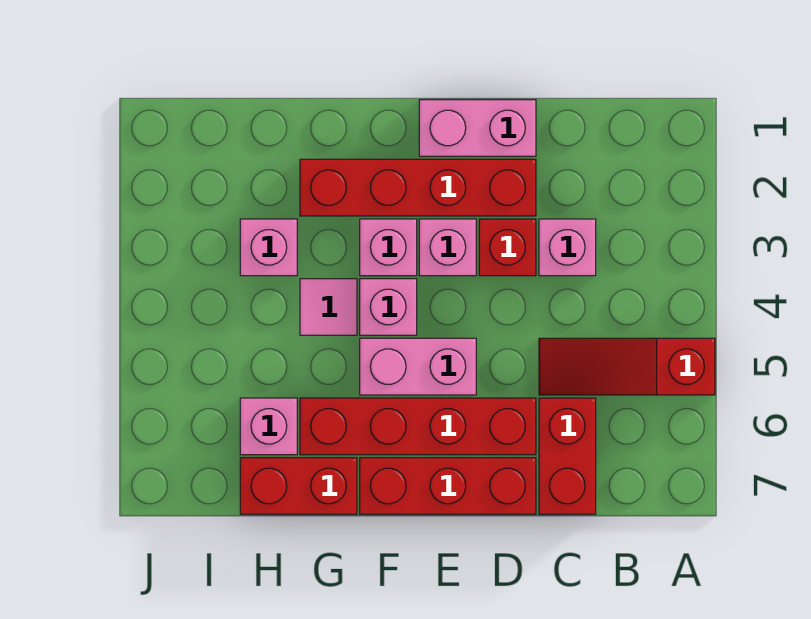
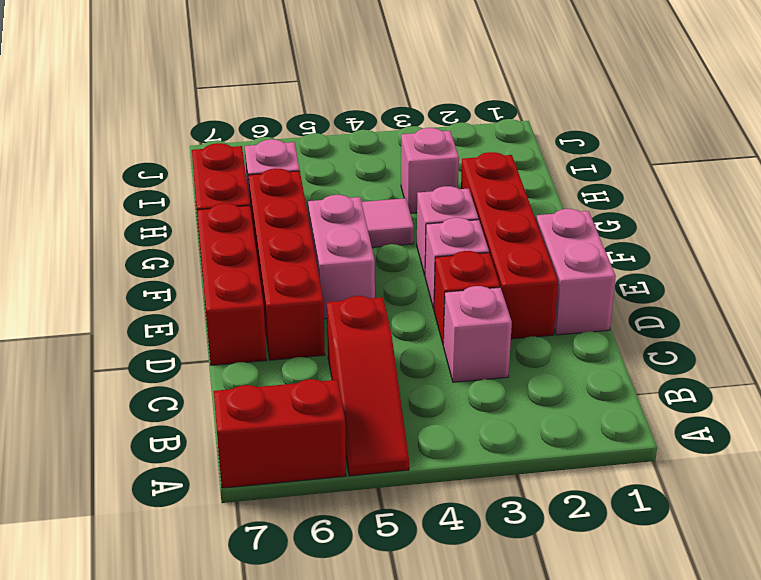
red slope A5:C5 level 1 top A -> red slope A5:C5 level 1 top C
red brick C6:C7 level 1 -> red brick A6:A7 level 1
pink brick F4 level 1 -> none

